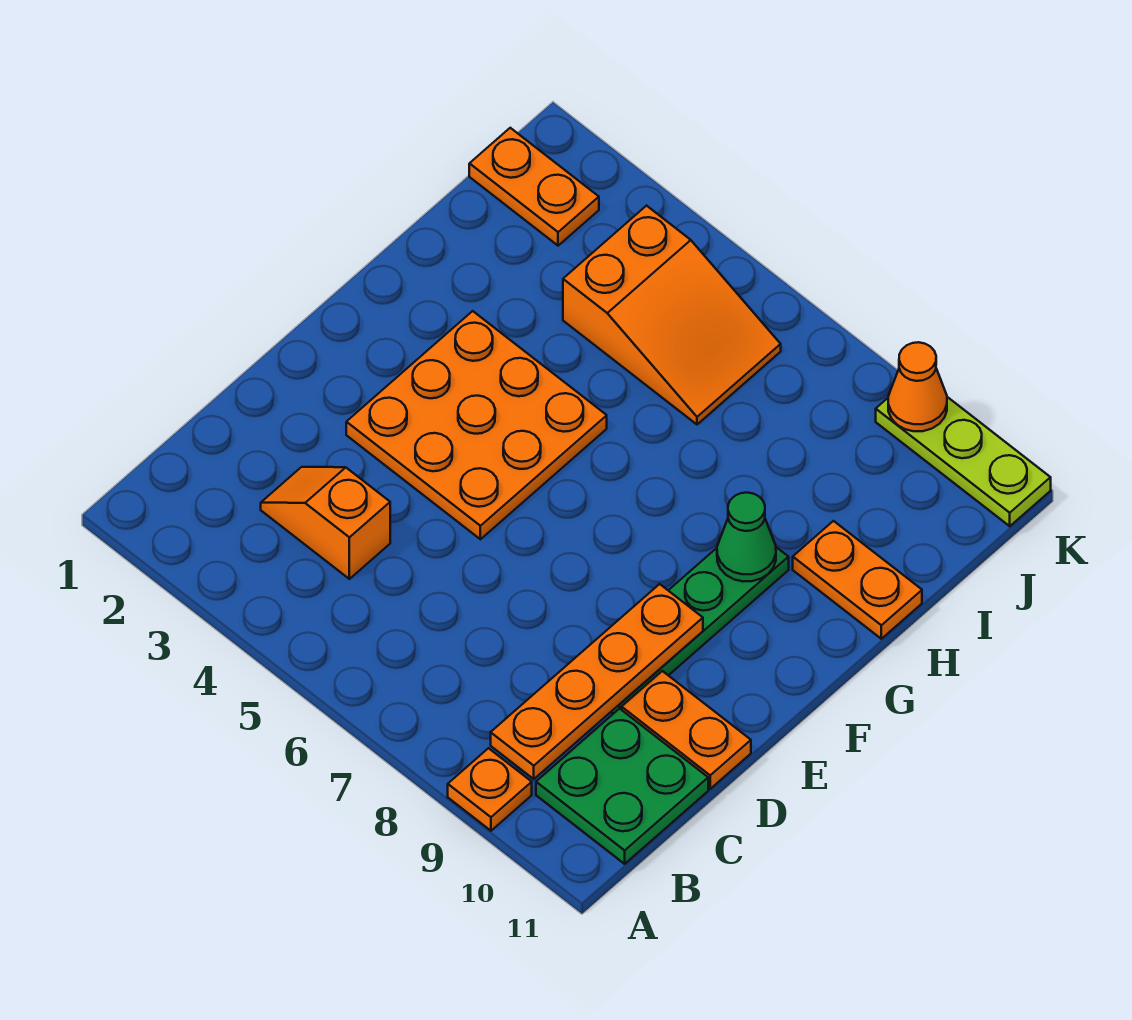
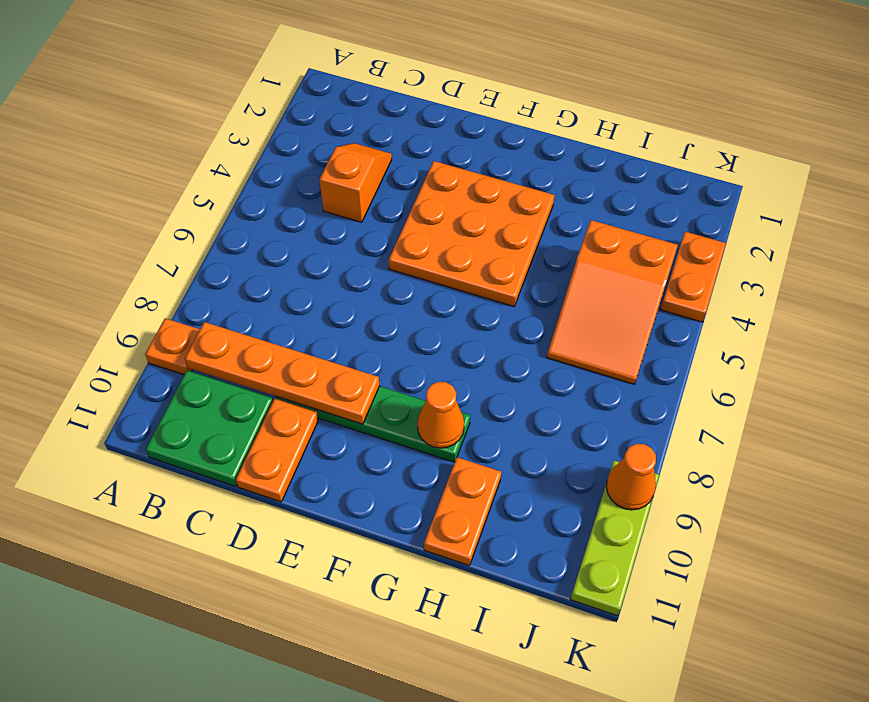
green cone G9 level 2 -> orange cone G9 level 2
orange plate J1:J2 level 1 -> orange plate K3:K4 level 1

